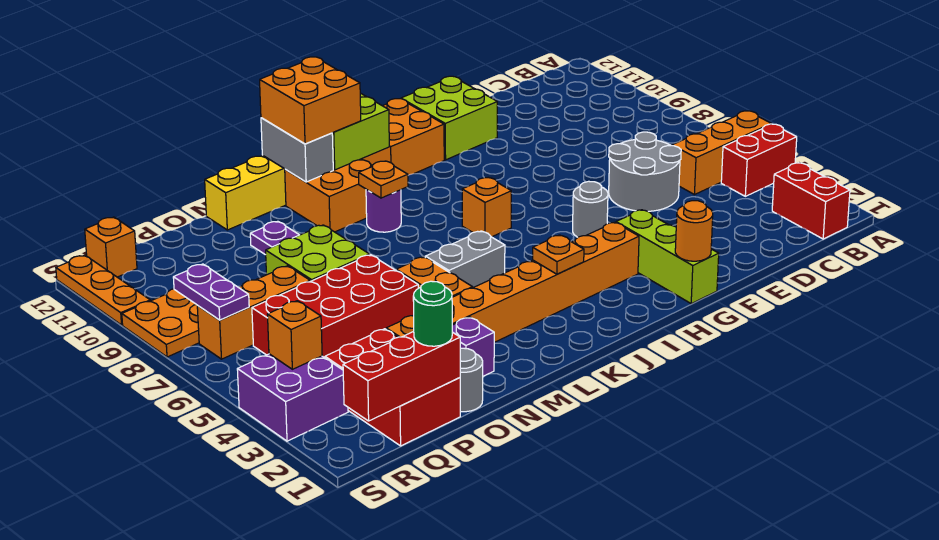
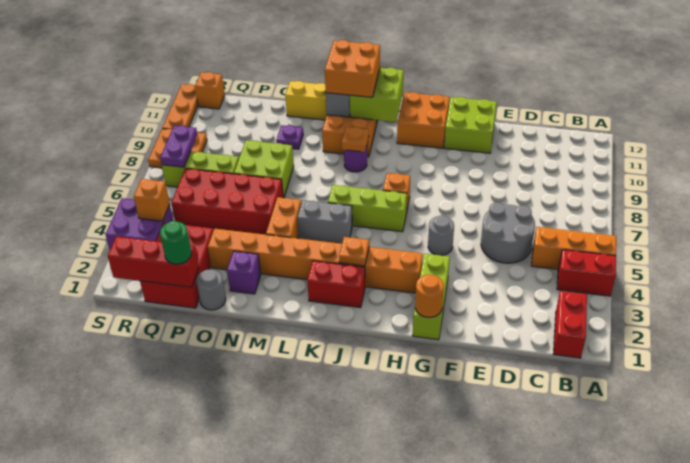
none -> lime brick I6:K6 level 1
none -> red brick J2:K2 level 1
orange brick P7:R7 level 1 -> lime brick P7:R7 level 1

